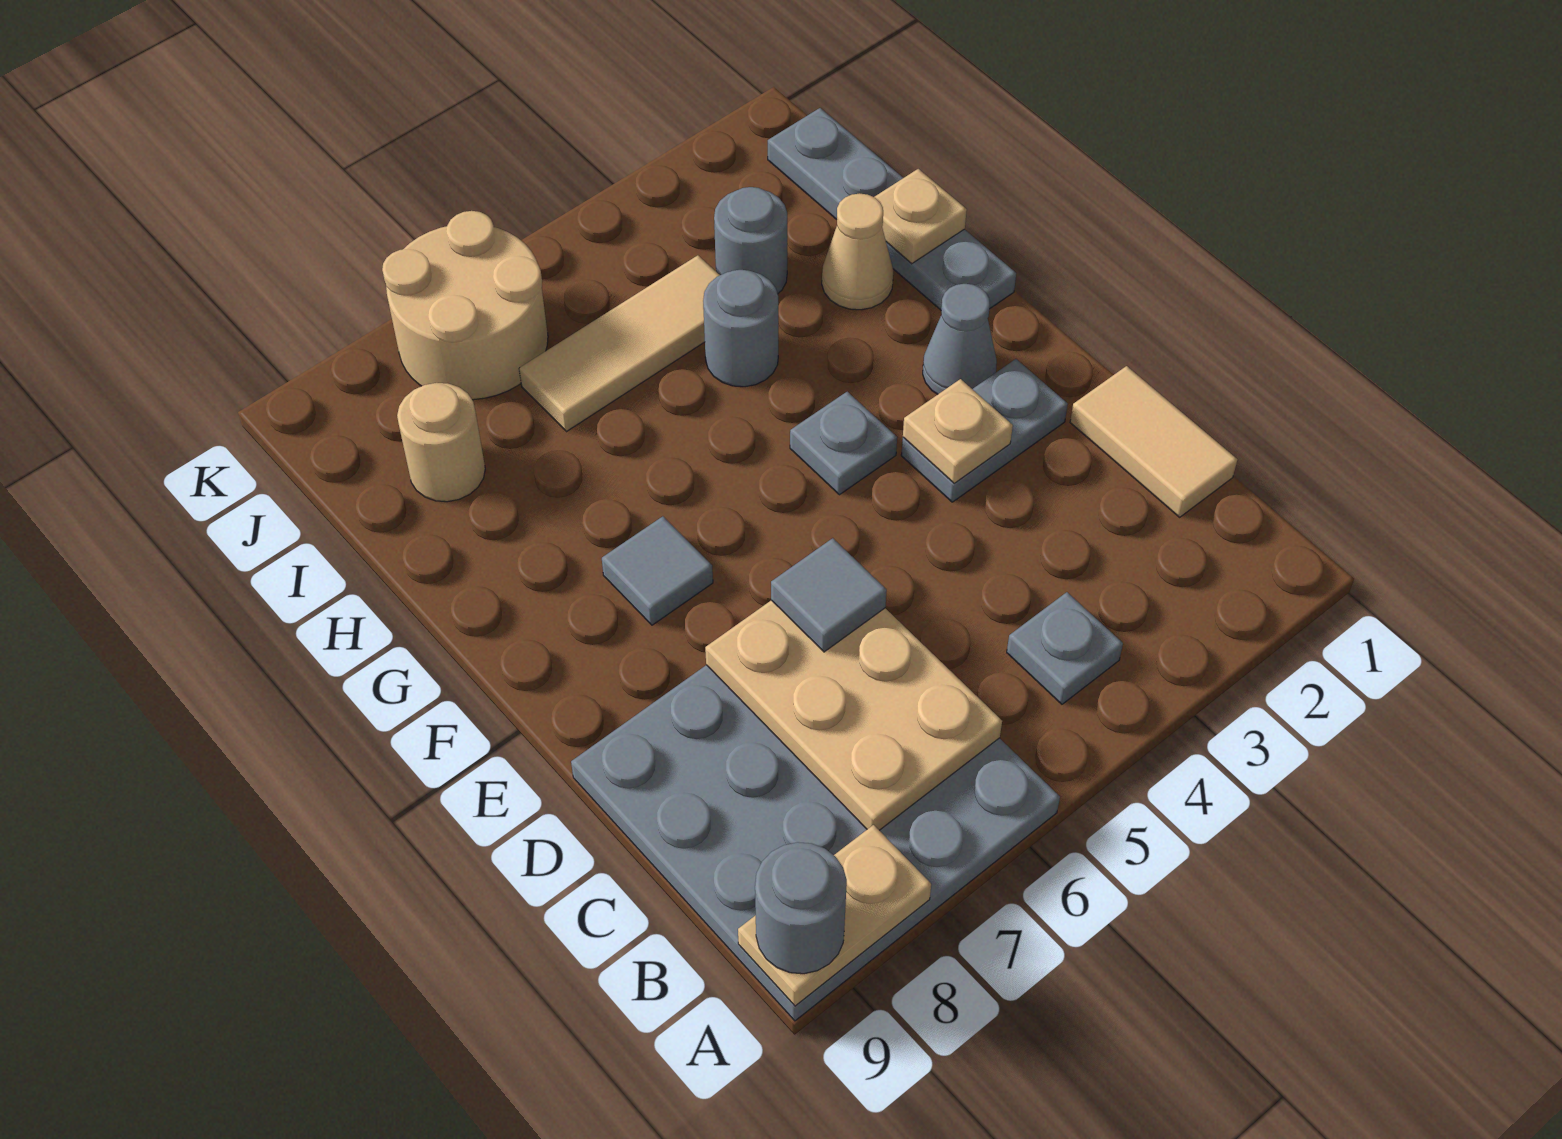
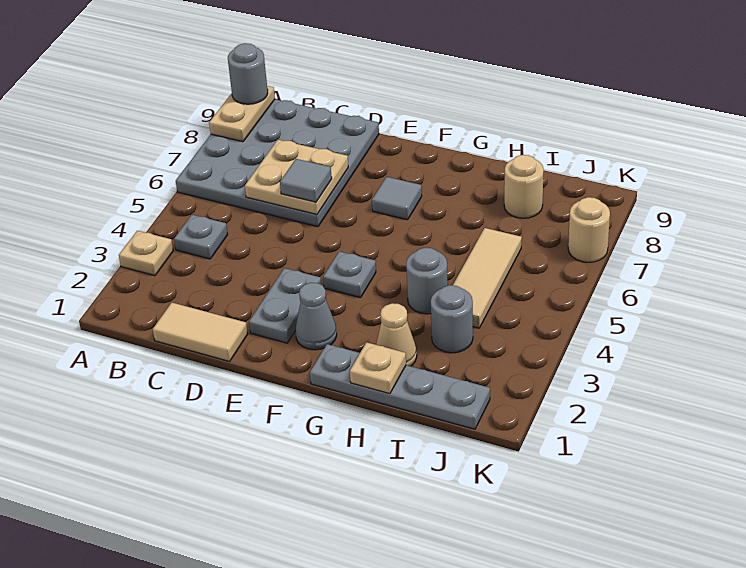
tan plate B6:D7 level 2 -> tan plate C6:D7 level 2
tan plate E3 level 2 -> tan plate A3 level 1
tan round brick J6:K7 level 1 -> tan round brick K7 level 1

